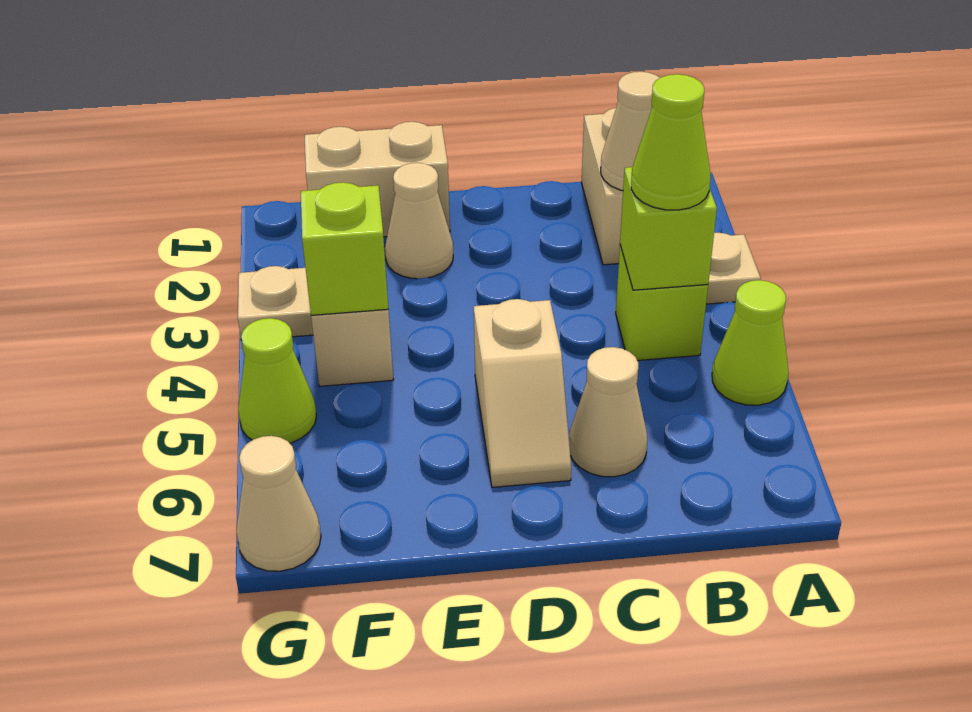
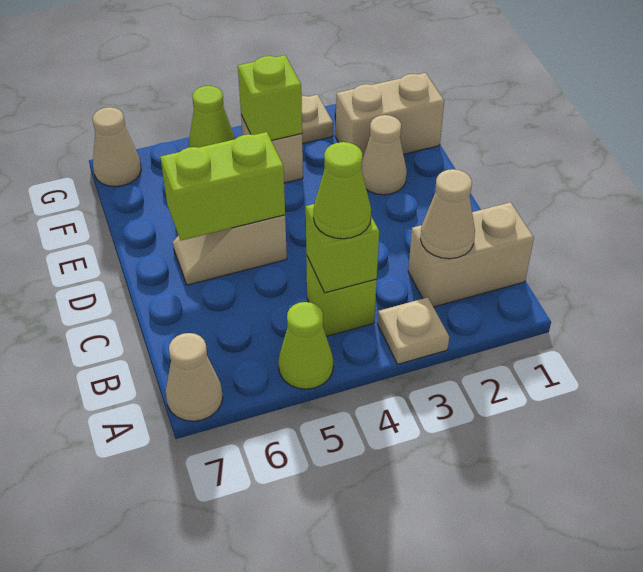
tan cone C6 level 1 -> tan cone A7 level 1
none -> lime brick D5:D6 level 2
tan brick E1:F1 level 1 -> tan brick F1:F2 level 1

